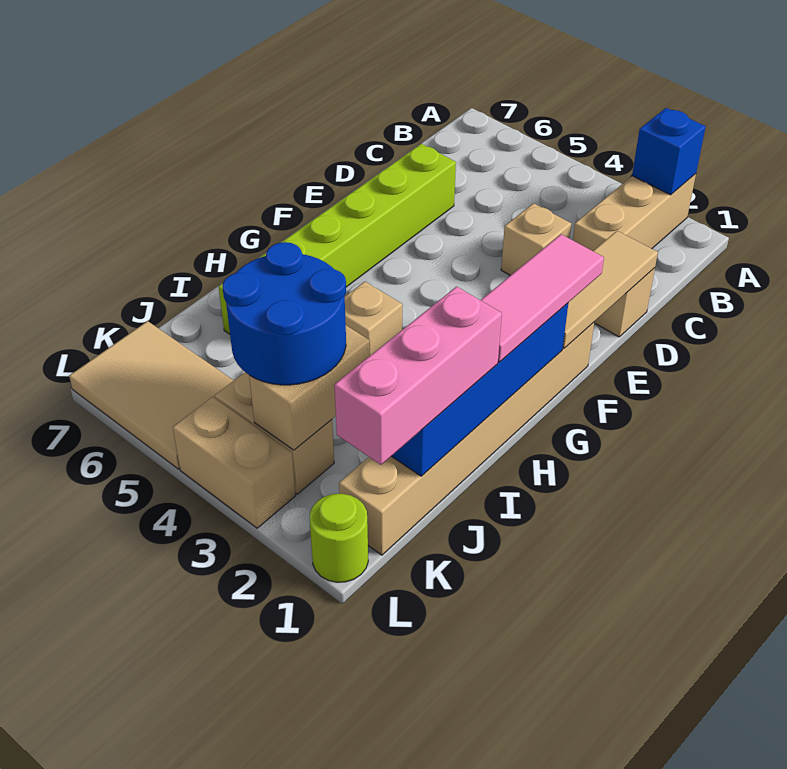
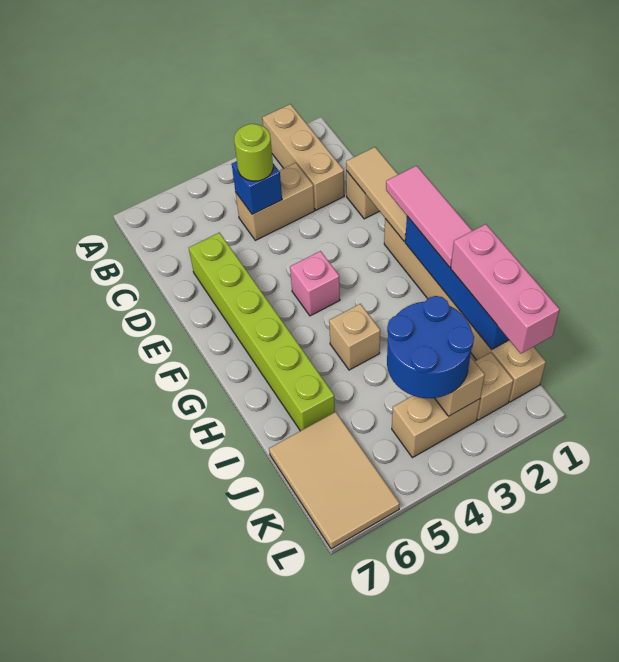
blue brick A2 level 2 -> blue brick C4 level 2
tan brick D3 level 1 -> tan brick K2 level 1
none -> pink brick F4 level 1
tan tile K5:L7 level 1 -> tan tile J6:L7 level 1
lime round brick L1 level 1 -> lime round brick C4 level 3
tan brick L3:L4 level 1 -> tan brick C3:C4 level 1

